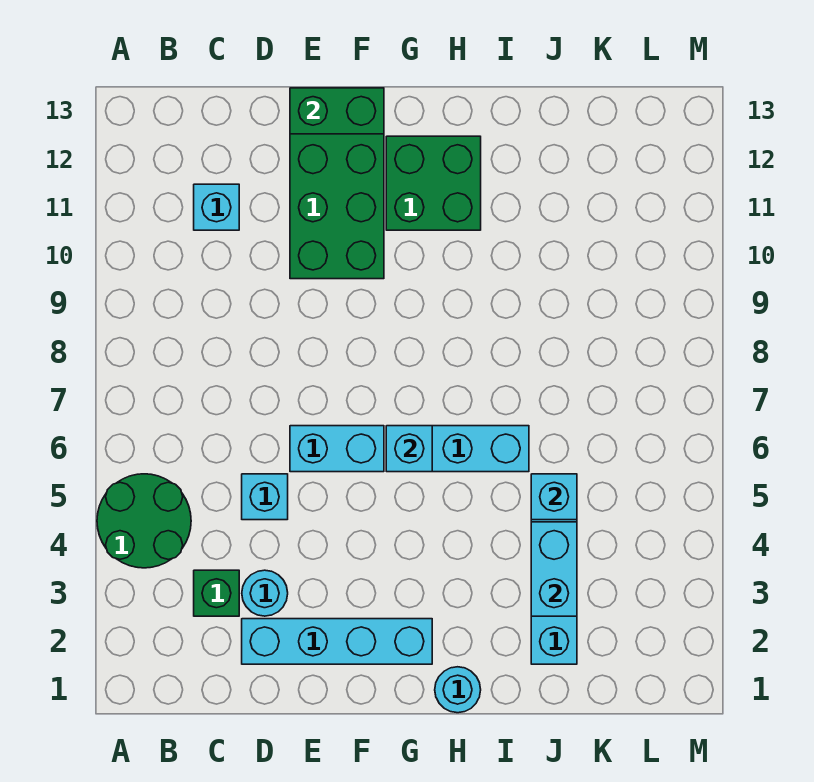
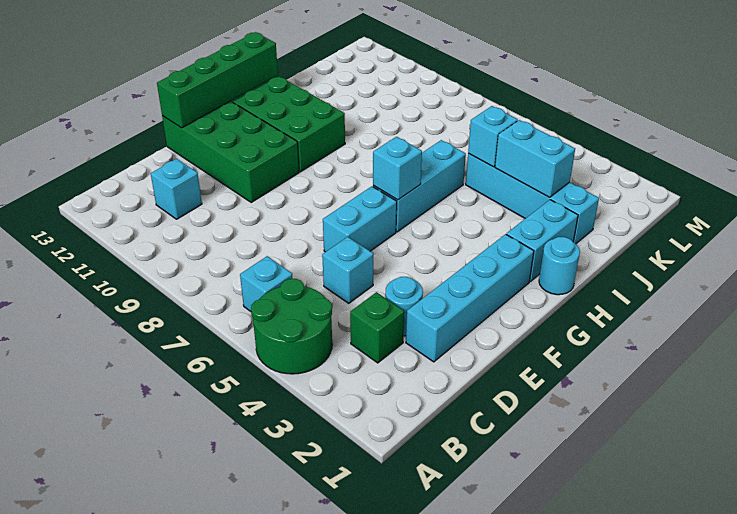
none -> cyan brick B6 level 1
green brick E13:F13 level 2 -> green brick E13:H13 level 2
green brick G11:H12 level 1 -> green brick G10:H12 level 1
none -> cyan brick H2:I2 level 1

